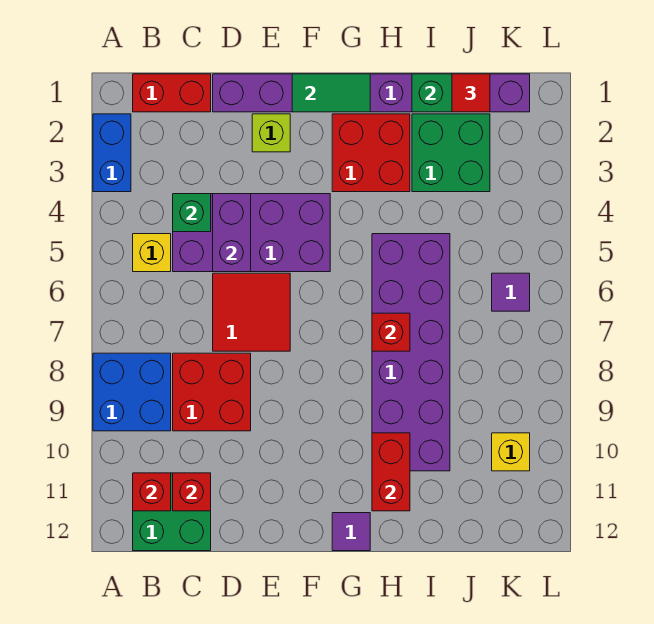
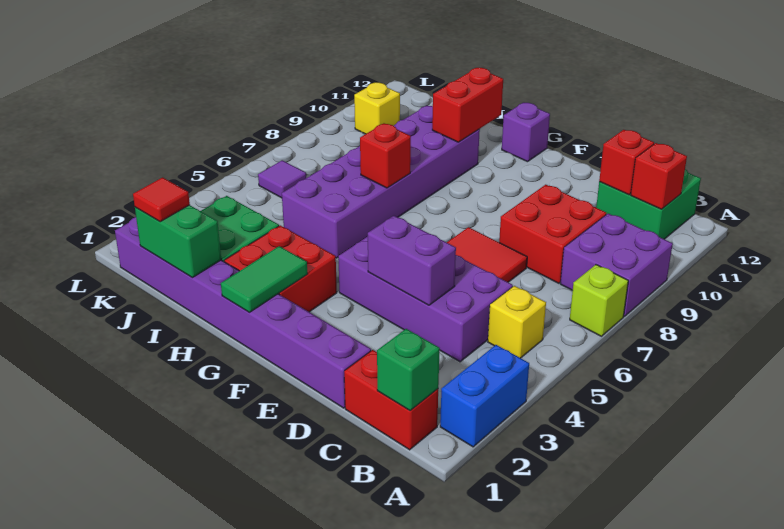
blue brick A8:B9 level 1 -> purple brick A8:B9 level 1
green brick C4 level 2 -> green brick B1 level 2
purple brick D4:D5 level 2 -> purple brick D4:E4 level 2
lime brick E2 level 1 -> lime brick A7 level 1
green tile F1:G1 level 2 -> green tile G1:G2 level 2
purple tile G12 level 1 -> purple brick G12 level 1

